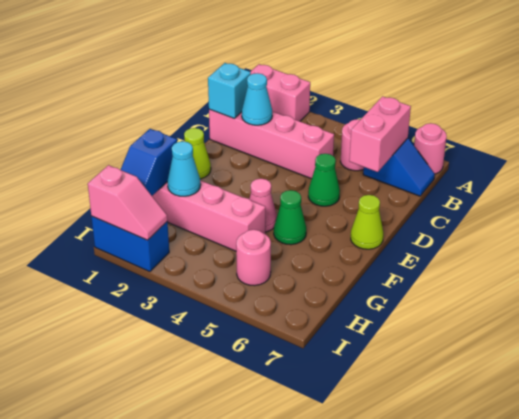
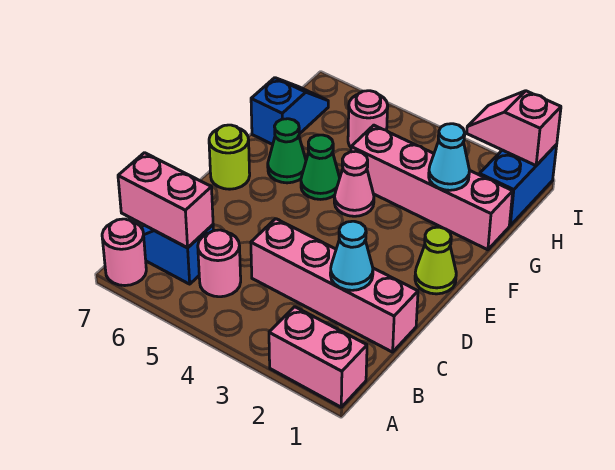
pink brick B6:C6 level 2 -> pink brick B6:B7 level 2
cyan brick C1 level 2 -> none
green cone D5 level 1 -> green cone F6 level 1
lime cone E7 level 1 -> lime round brick E7 level 1
blue slope G1:H1 level 2 top G -> blue slope G7:H7 level 1 top G
blue brick I1:I2 level 1 -> blue brick H1:I1 level 1

